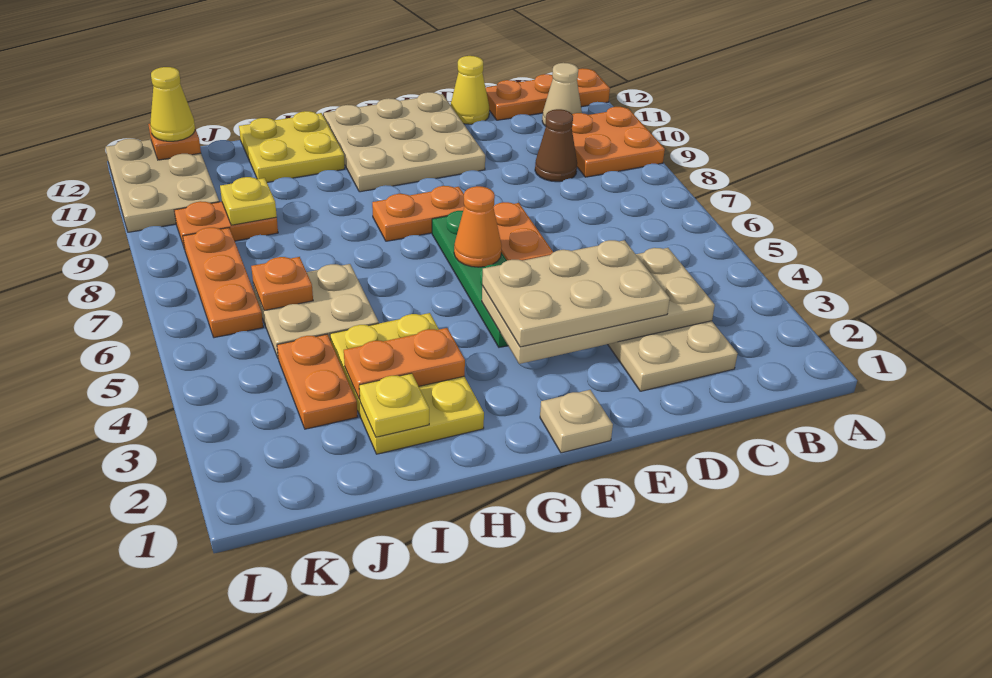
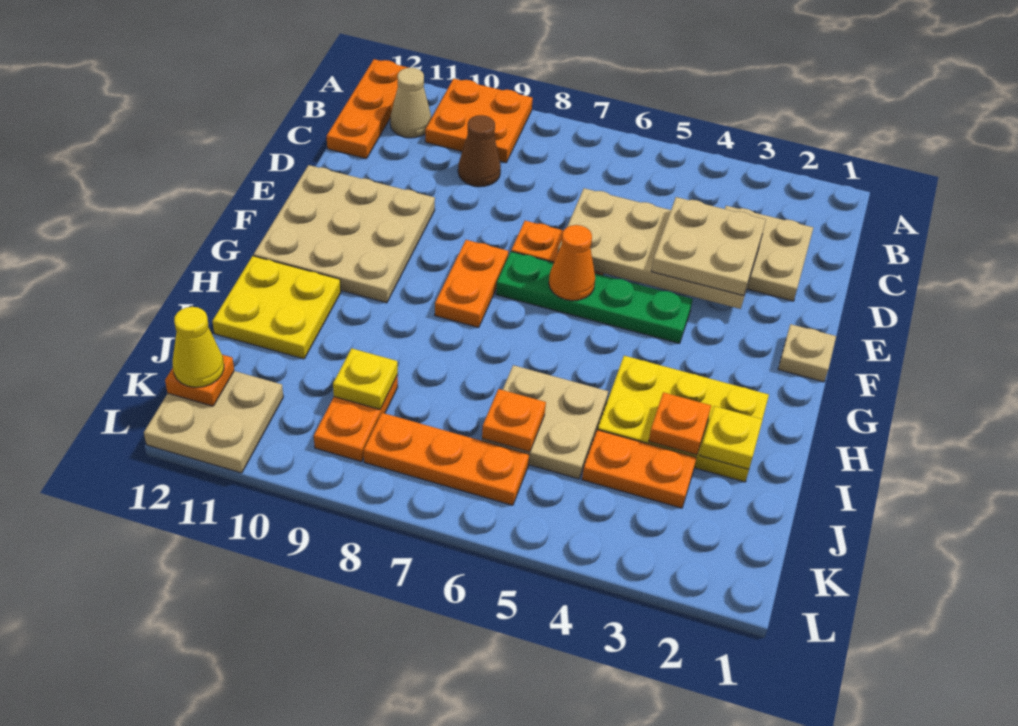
tan plate C3:F4 level 2 -> tan plate D3:E6 level 2
tan plate D3:F4 level 3 -> tan plate D3:E4 level 3
yellow cone D12 level 1 -> none
orange plate H3:I3 level 2 -> orange plate I3 level 2
tan plate K10:L12 level 1 -> tan plate K11:L12 level 1

